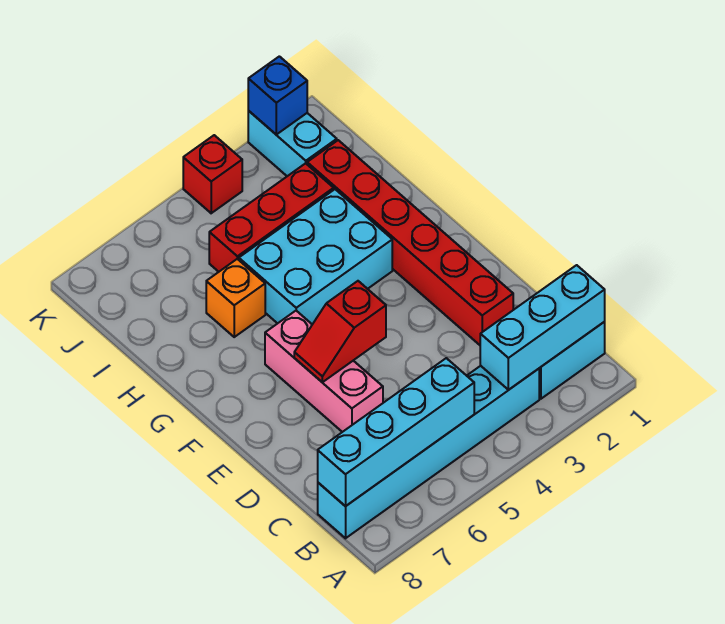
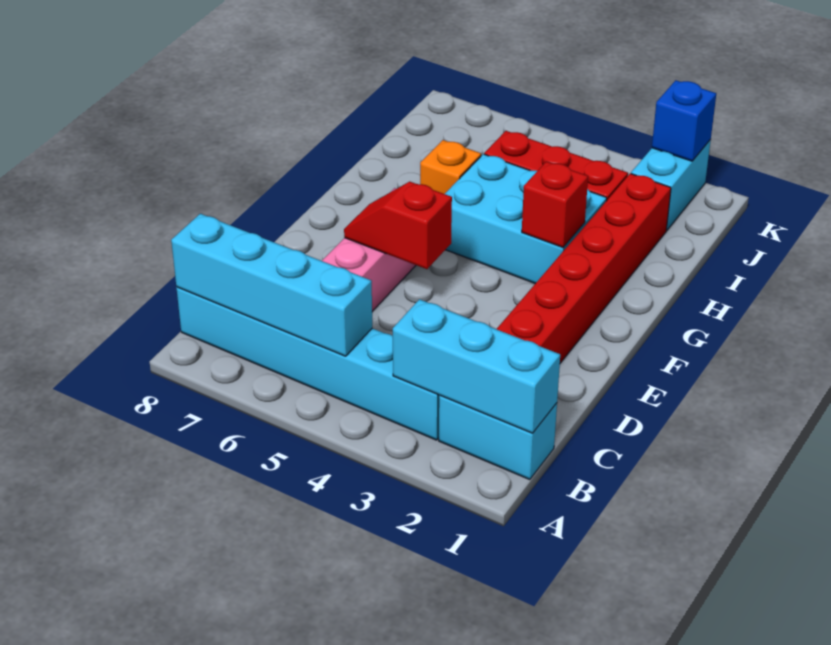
red brick K4 level 1 -> red brick G3 level 2

